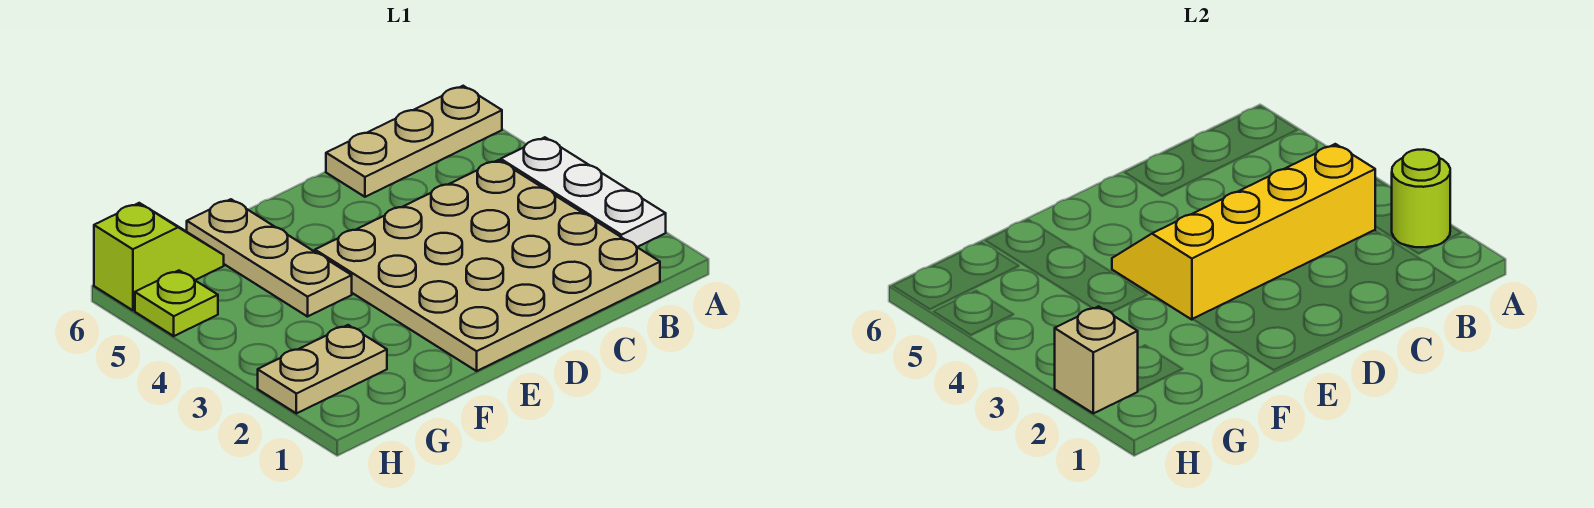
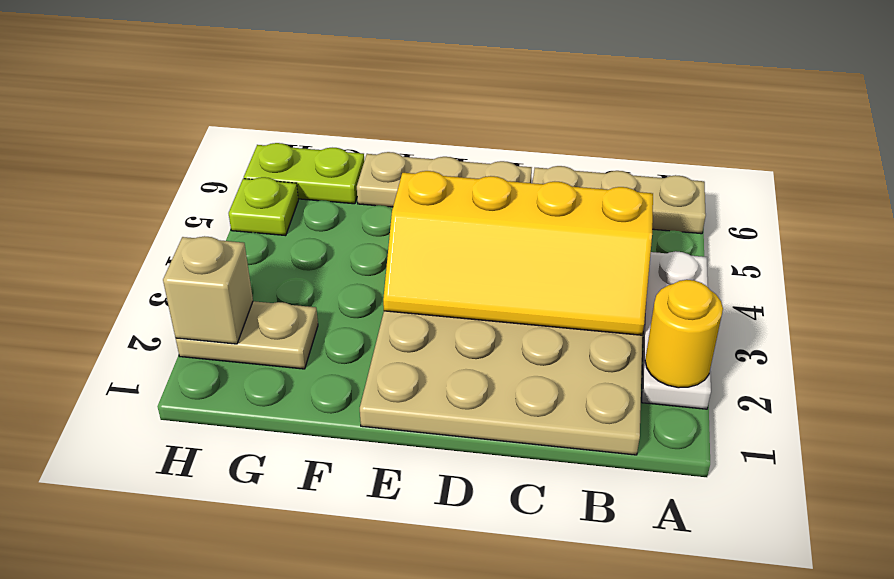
lime round brick A2 level 2 -> yellow round brick A2 level 2
yellow slope B3:E4 level 2 top 3 -> yellow slope B3:E4 level 2 top 4
tan plate F4:F6 level 1 -> tan plate D6:F6 level 1
lime slope G6:H6 level 1 top H -> lime plate G6:H6 level 1

